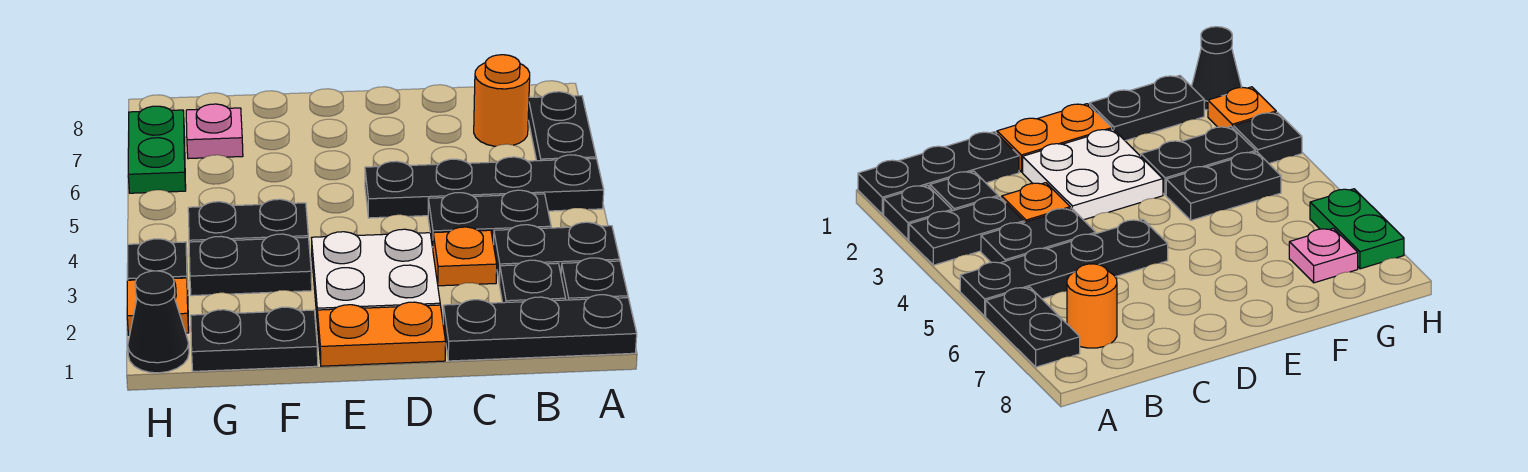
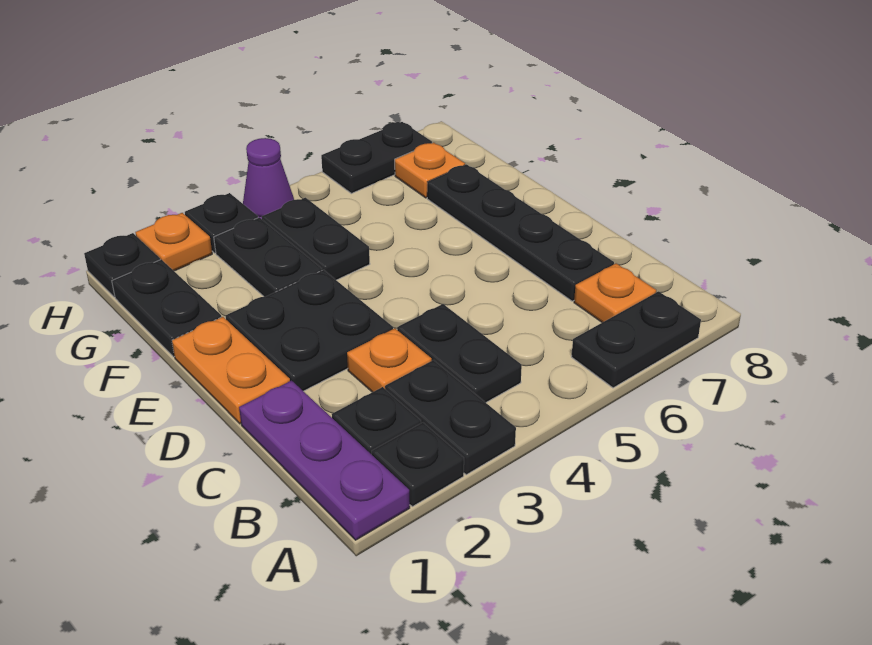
black plate A1:C1 level 1 -> purple plate A1:C1 level 1
black plate A5:D5 level 1 -> black plate C7:F7 level 1
orange round brick B7 level 1 -> orange plate B7 level 1
white plate D2:E3 level 1 -> black plate D2:E3 level 1
pink plate G7 level 1 -> orange plate G7 level 1
black cone H1 level 1 -> black plate H1 level 1
none -> purple cone H4 level 1
green plate H6:H7 level 1 -> black plate H6:H7 level 1

